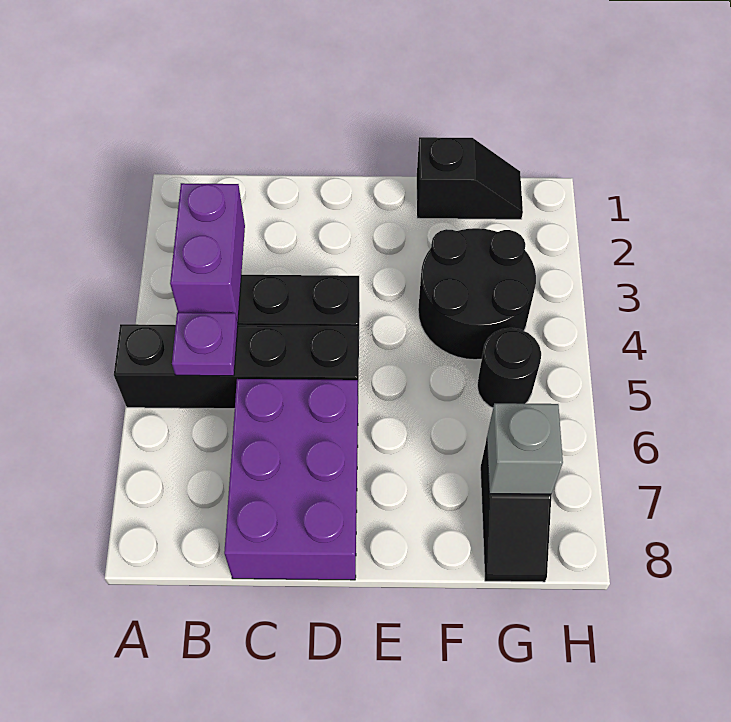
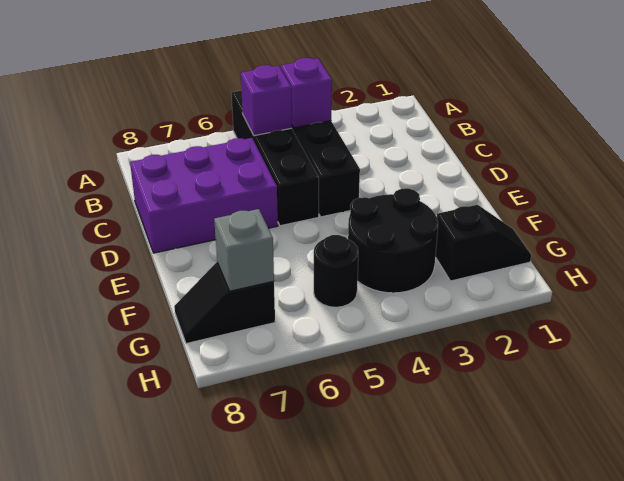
purple brick B3:B4 level 2 -> purple brick B4 level 2
purple plate B5 level 2 -> purple brick B5 level 2
black slope F1:G1 level 1 top F -> black slope G1:G2 level 1 top 2

